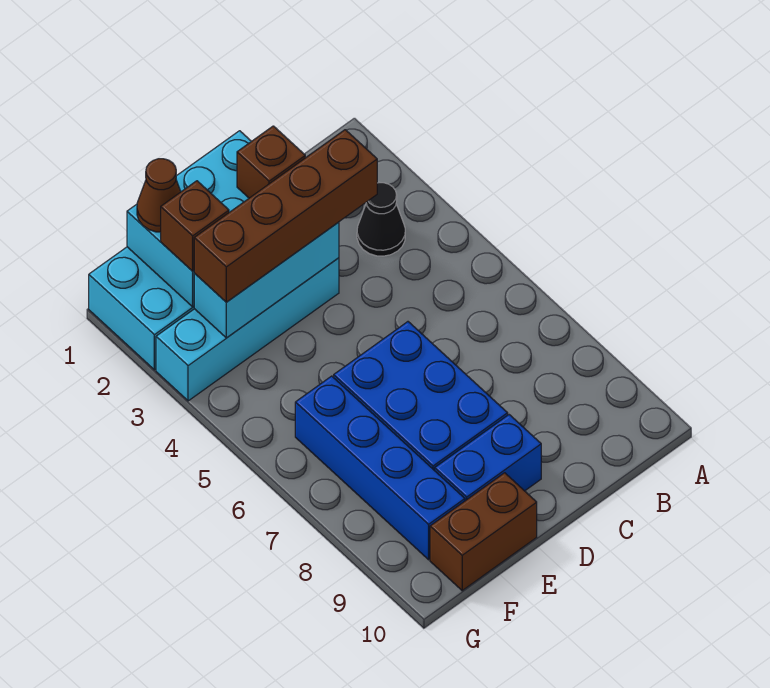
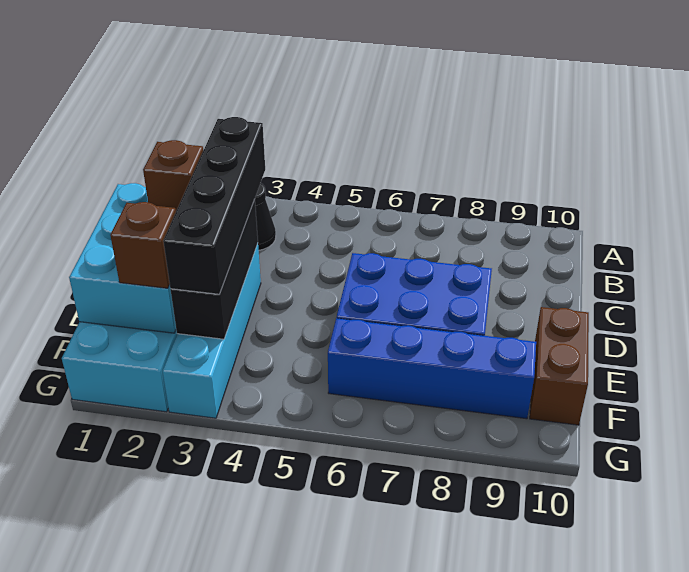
brown brick C3:F3 level 3 -> black brick C3:F3 level 3
cyan brick D3:F3 level 2 -> black brick D3:F3 level 2
blue brick D9:E9 level 1 -> none
brown cone F1 level 3 -> none

